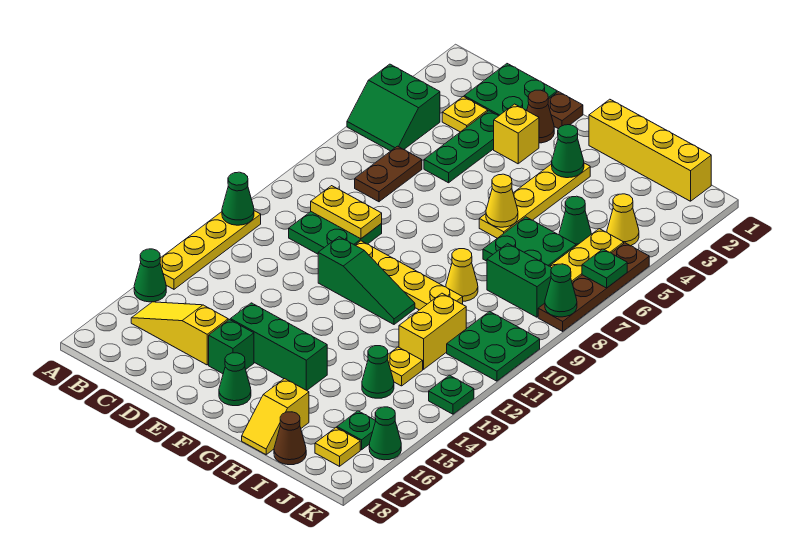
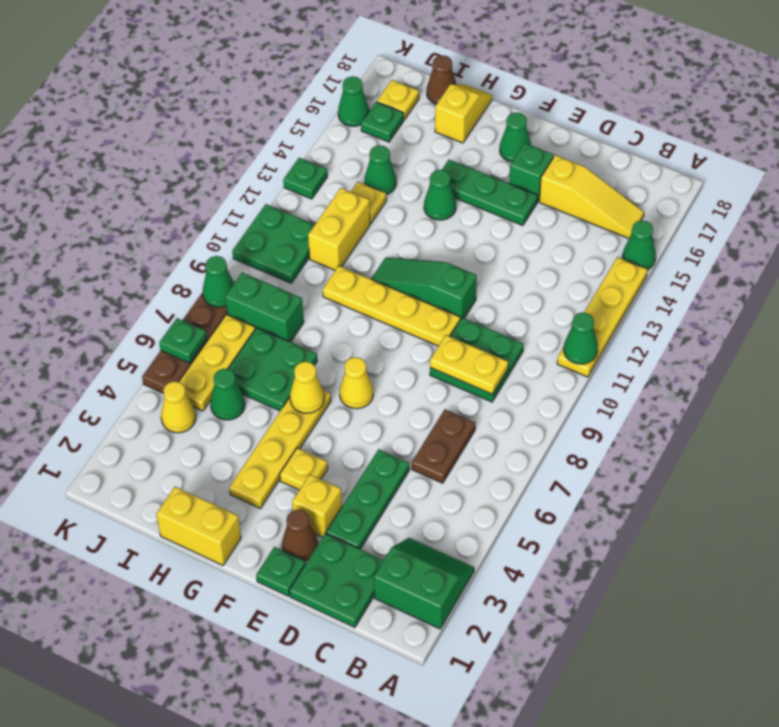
green slope A4:B5 level 1 top 4 -> green slope A2:B3 level 1 top 2
yellow plate C3 level 1 -> yellow plate F4 level 1
brown plate E1 level 1 -> green plate E1 level 1
green brick E15:G15 level 1 -> green plate E15:G15 level 1
yellow brick G1:J1 level 1 -> yellow brick G1:H1 level 1
green cone G3 level 2 -> green cone G14 level 1
yellow cone H9 level 1 -> yellow cone F7 level 1

